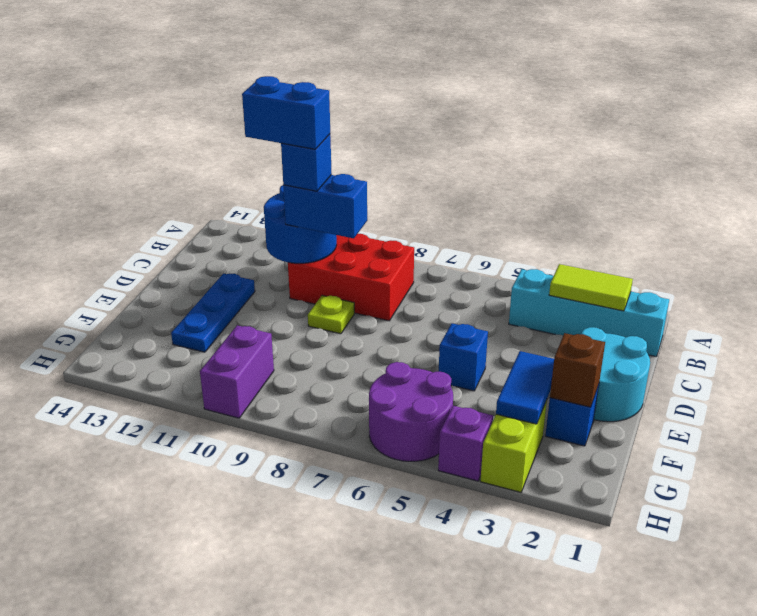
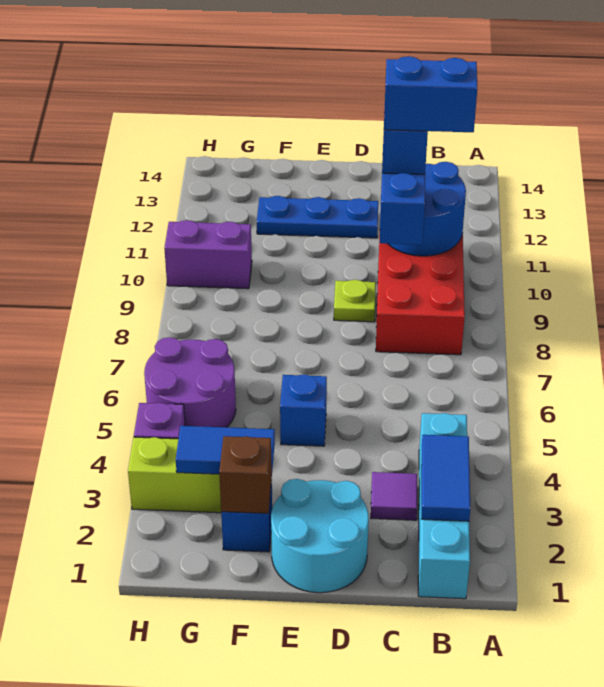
lime tile B2:B3 level 2 -> blue tile B2:B3 level 2
none -> purple tile C3 level 1
blue brick C10:C11 level 5 -> blue brick B10:C10 level 5

